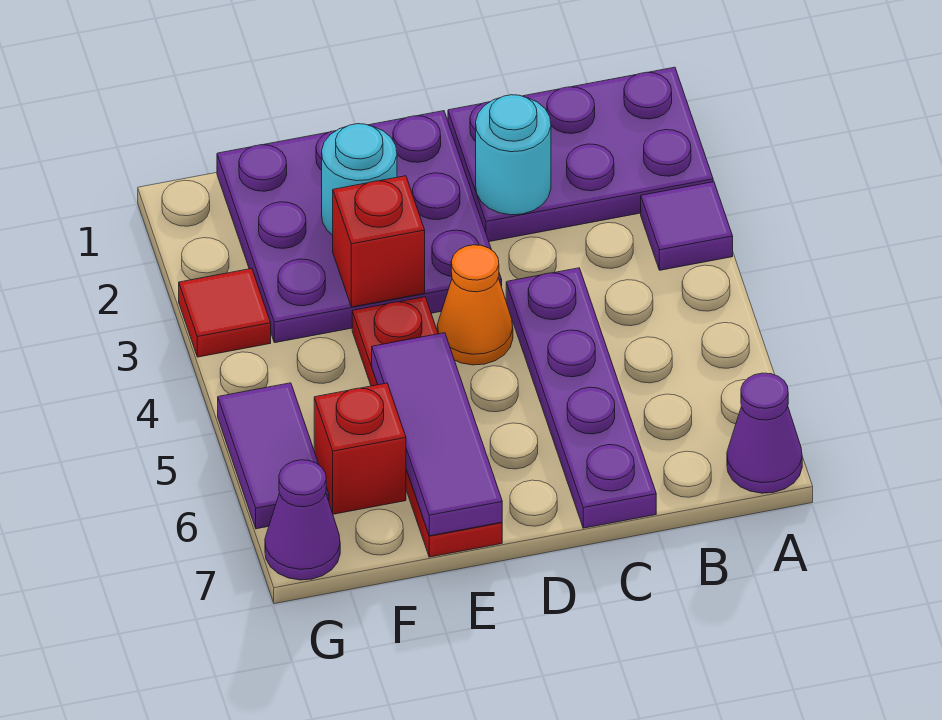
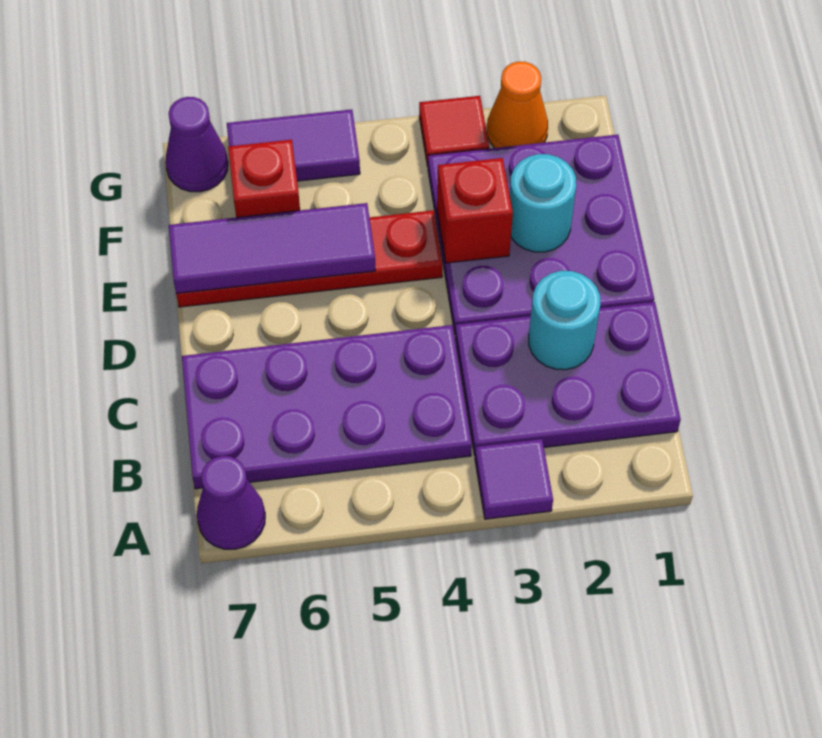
purple plate A1:C2 level 1 -> purple plate B1:C3 level 1
purple plate C4:C7 level 1 -> purple plate B4:C7 level 1
orange cone D4 level 1 -> orange cone G2 level 1

